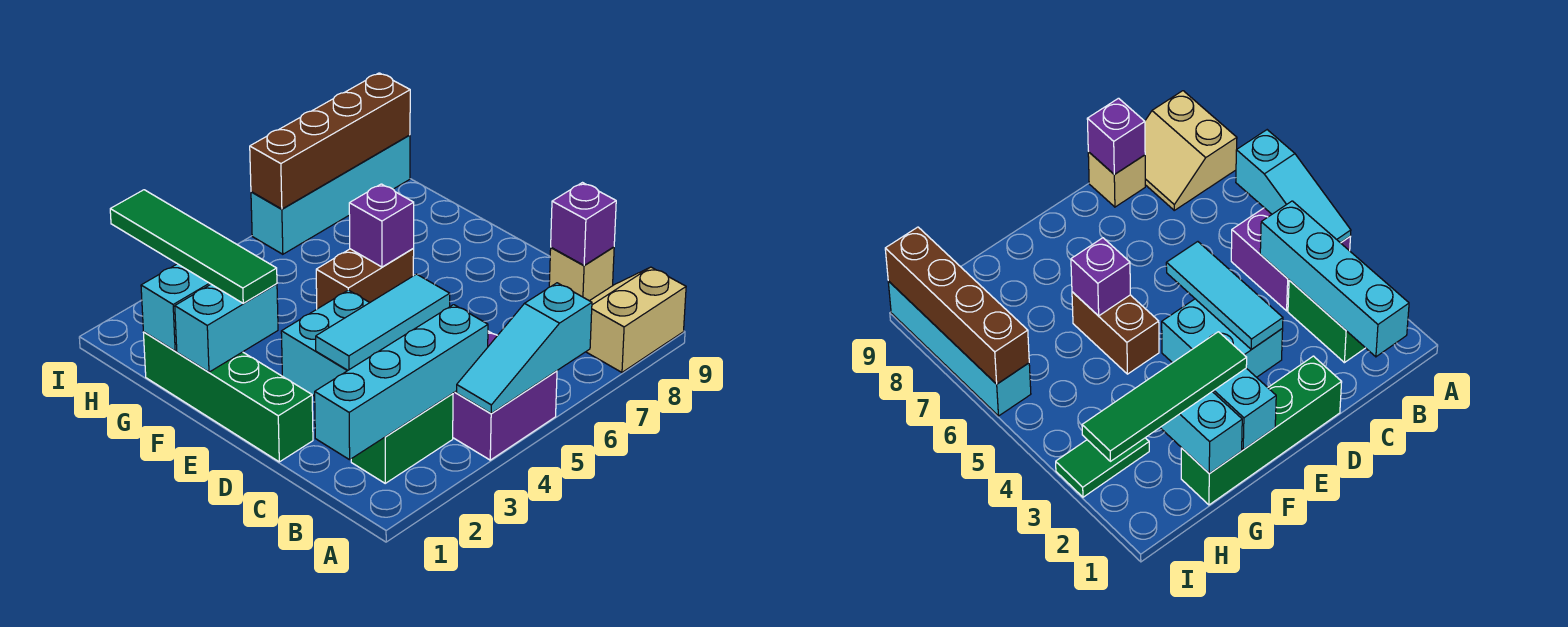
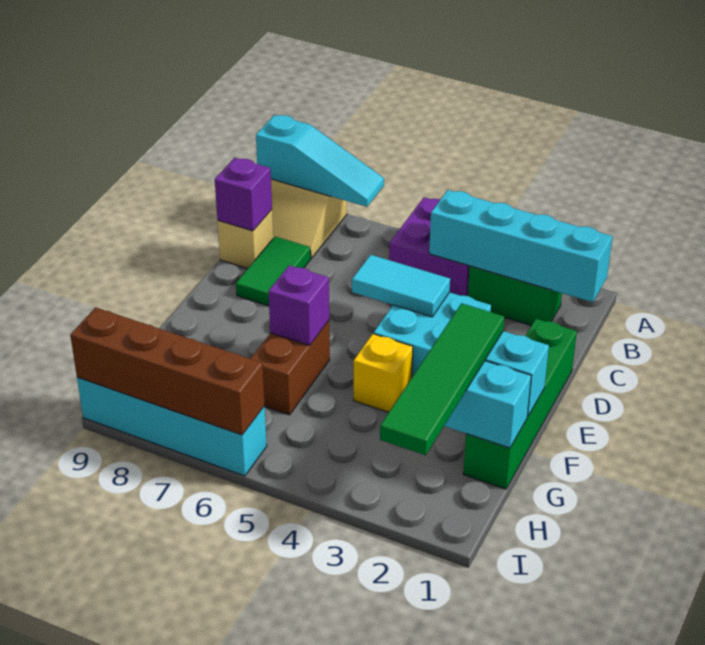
cyan slope A4:A6 level 2 top 6 -> cyan slope A7:A9 level 2 top 9
cyan tile D3:D5 level 2 -> cyan tile D4:D5 level 2
none -> yellow brick F4 level 1
brown brick F5:F6 level 1 -> brown brick F6:G6 level 1
green tile H3:I3 level 1 -> green tile C8:D8 level 1

